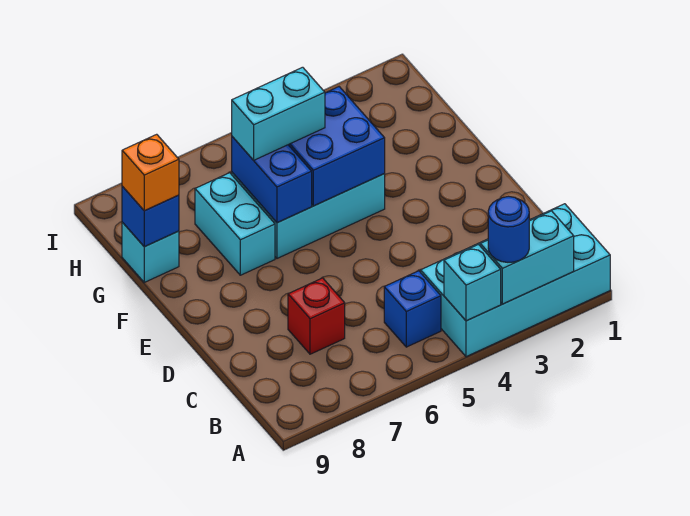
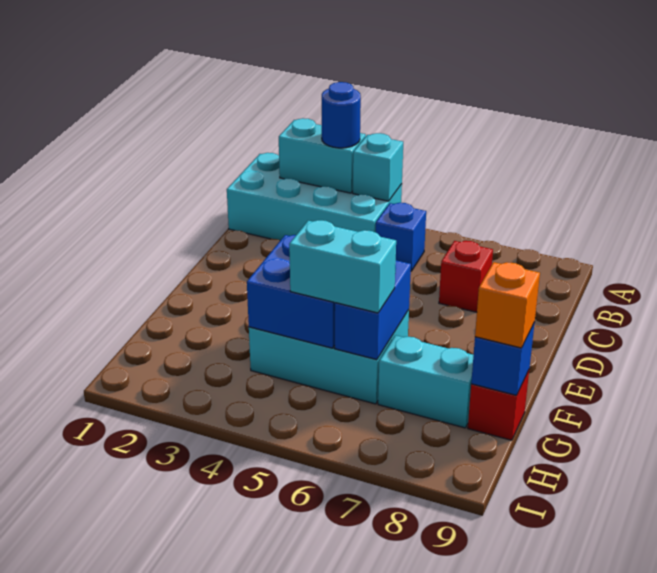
cyan brick F7:G7 level 1 -> cyan brick G7:G8 level 1
cyan brick G9 level 1 -> red brick G9 level 1

